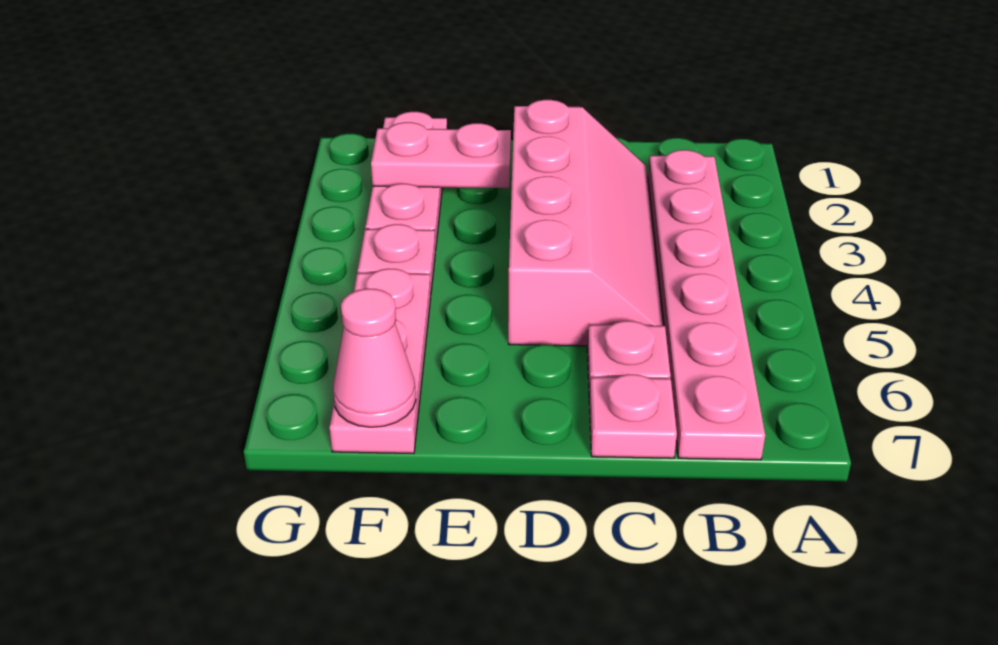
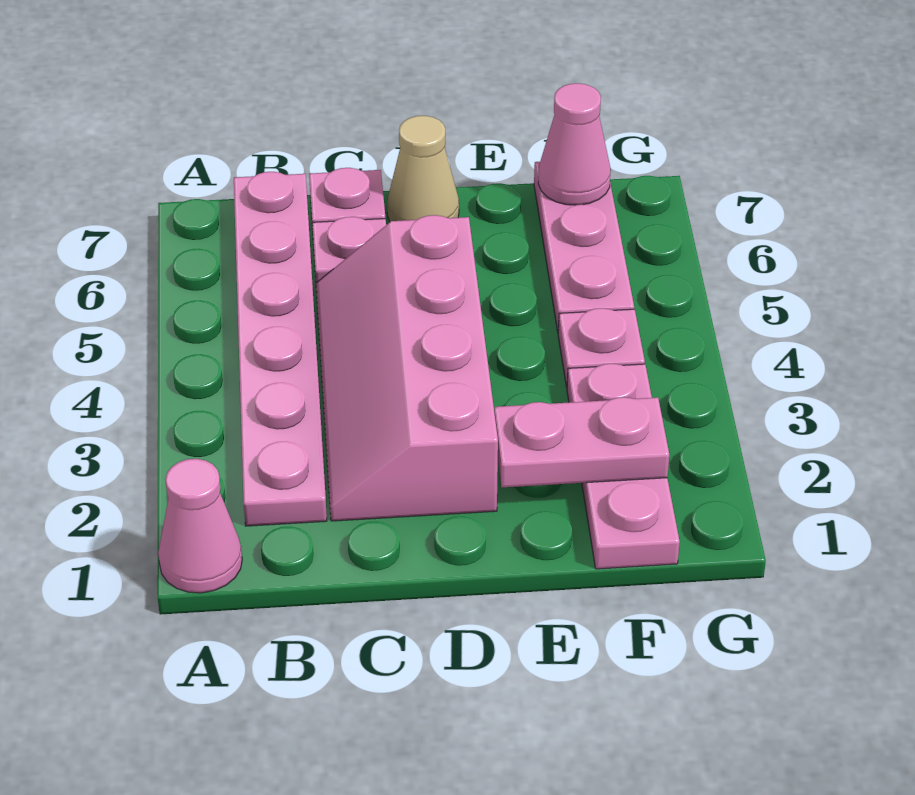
none -> pink cone A1 level 1
none -> tan cone D7 level 1

